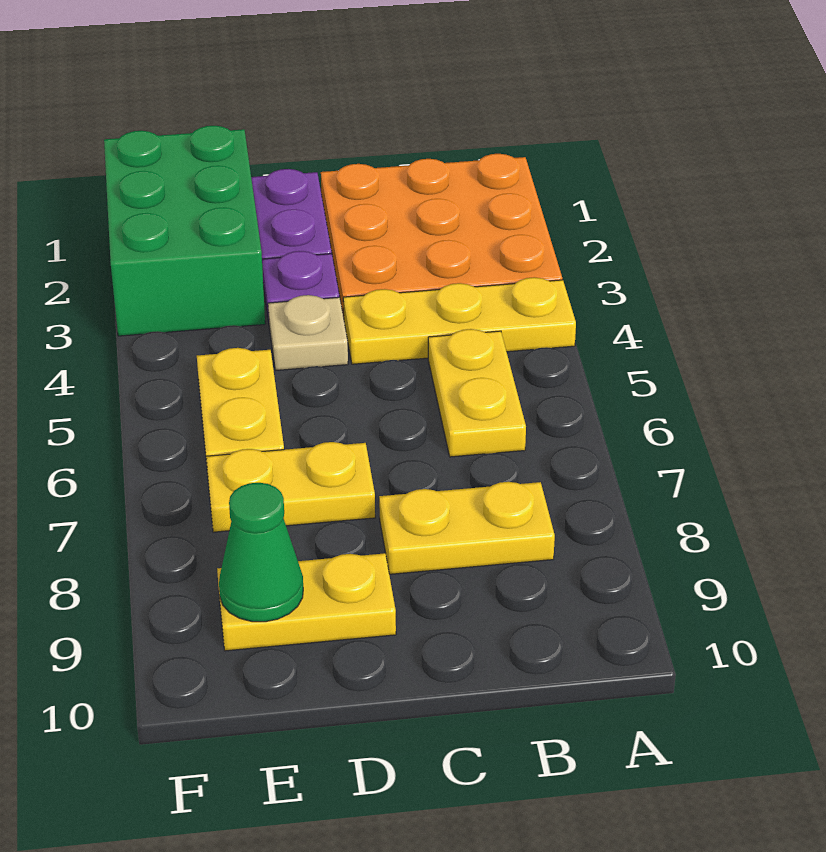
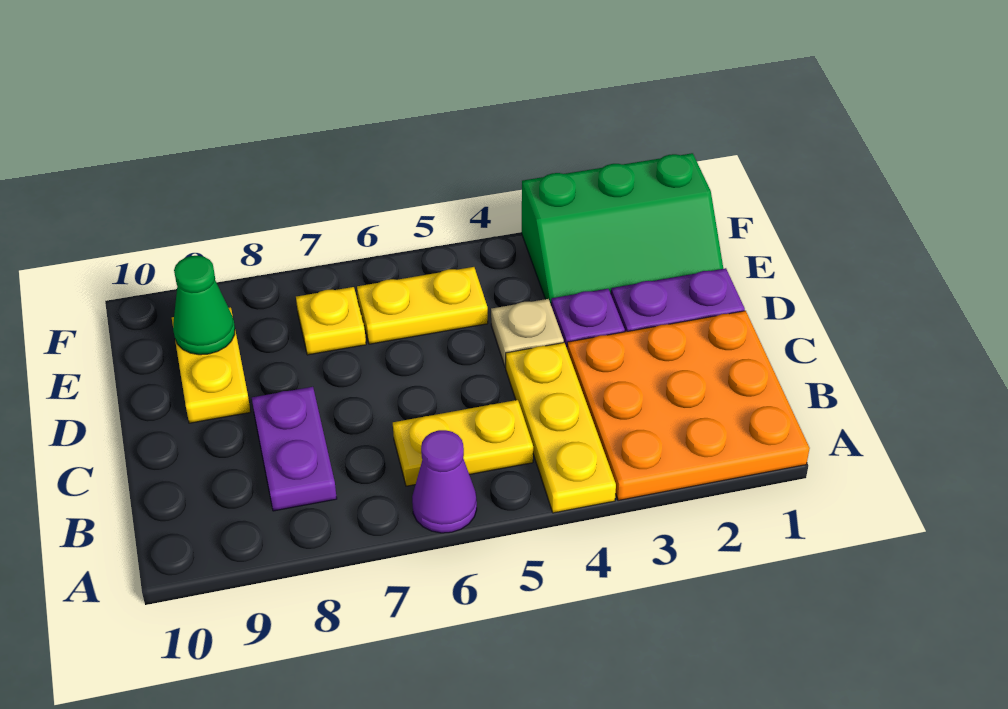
none -> purple cone A6 level 1
yellow plate B8:C8 level 1 -> purple plate B8:C8 level 1
yellow plate D7:E7 level 1 -> yellow plate E7 level 1
green brick E1:F3 level 1 -> green slope E1:F3 level 1 top F

